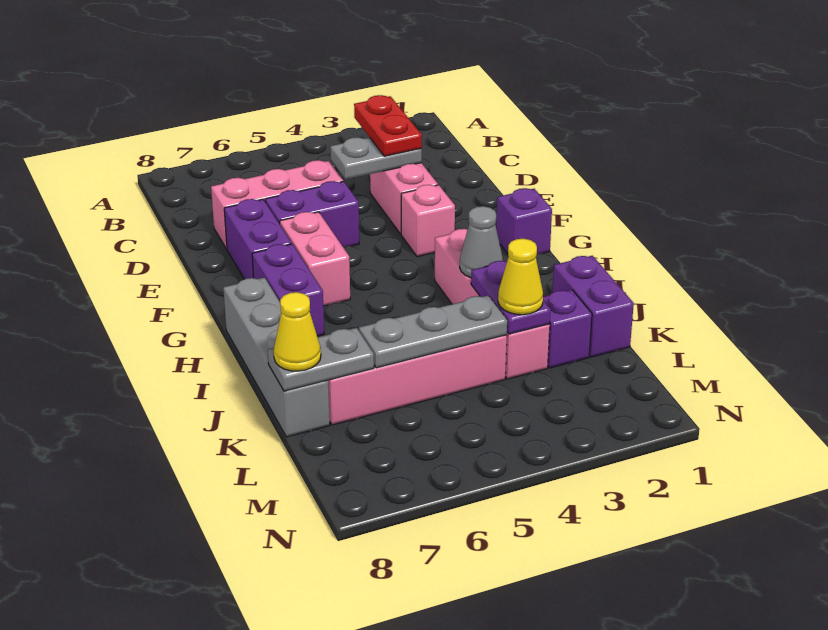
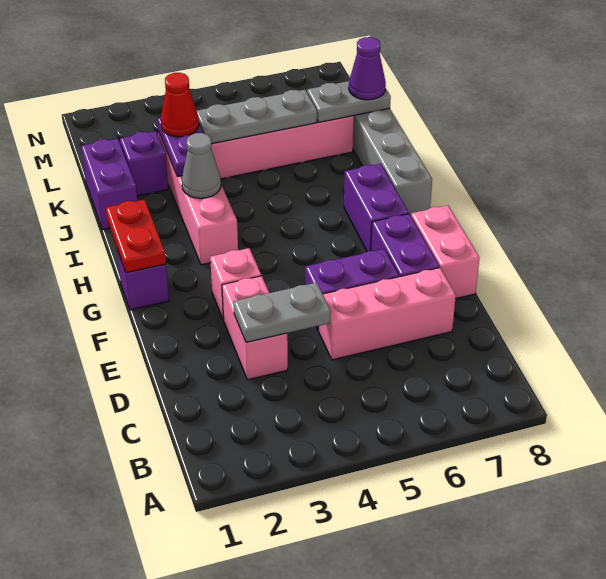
red plate C3:D3 level 3 -> red plate G1:H1 level 2
pink brick F6:G6 level 1 -> pink brick E8:F8 level 1
yellow cone K3 level 3 -> red cone K3 level 3
yellow cone K8 level 3 -> purple cone K8 level 3

